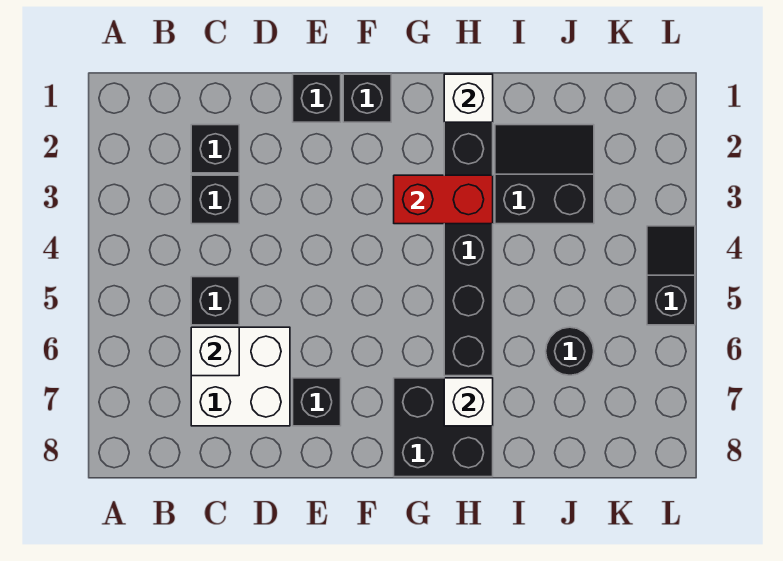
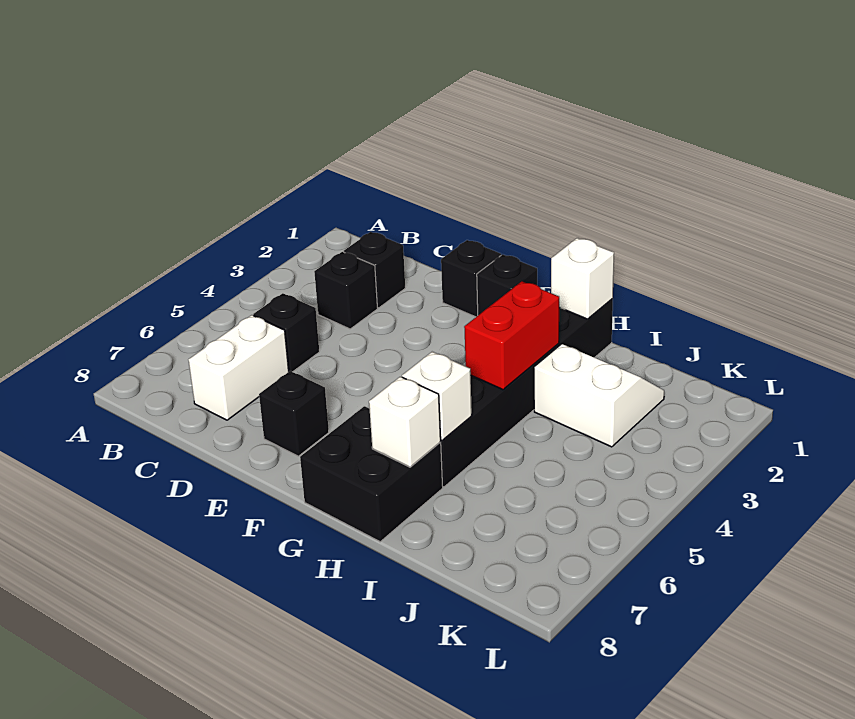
white brick C6:D7 level 1 -> white brick C6:C7 level 1
white brick C6 level 2 -> white brick H6 level 2
red brick G3:H3 level 2 -> red brick H3:H4 level 2
black slope I2:J3 level 1 top 3 -> white slope I2:J3 level 1 top 3
black round brick J6 level 1 -> none
black slope L4:L5 level 1 top 5 -> none

